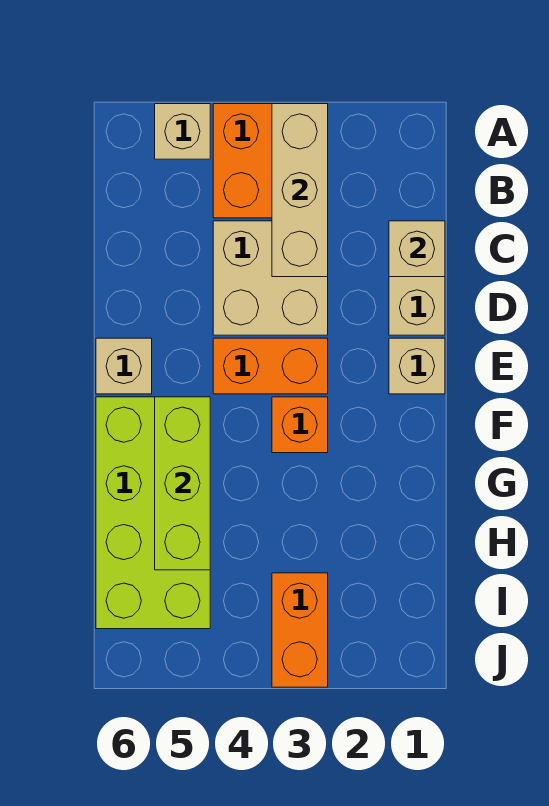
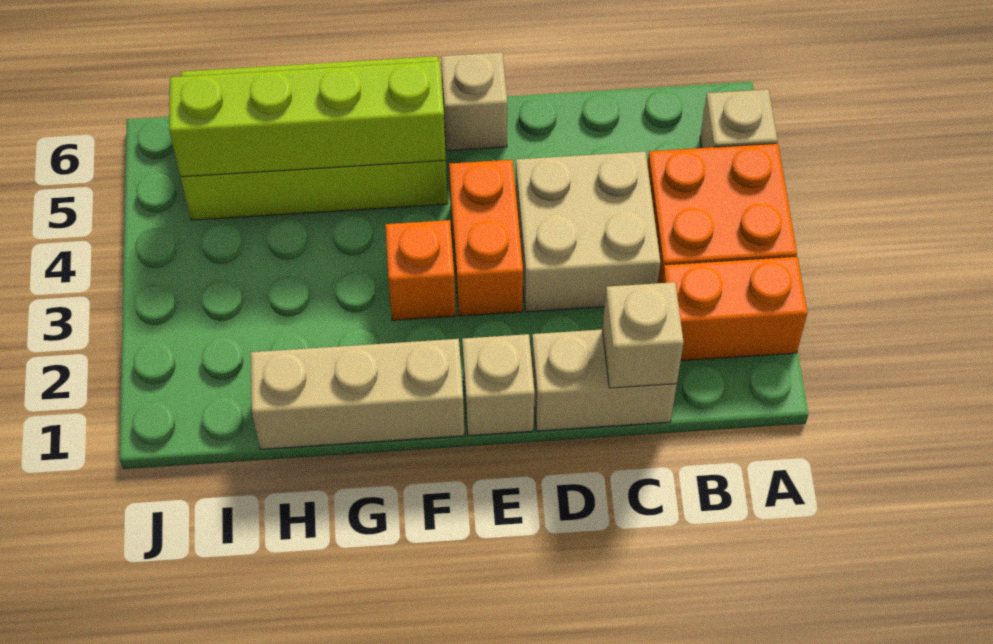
tan brick A3:C3 level 2 -> tan brick F1:H1 level 1
lime brick F5:H5 level 2 -> lime brick F5:I5 level 2
orange brick I3:J3 level 1 -> orange brick A2:B2 level 1

